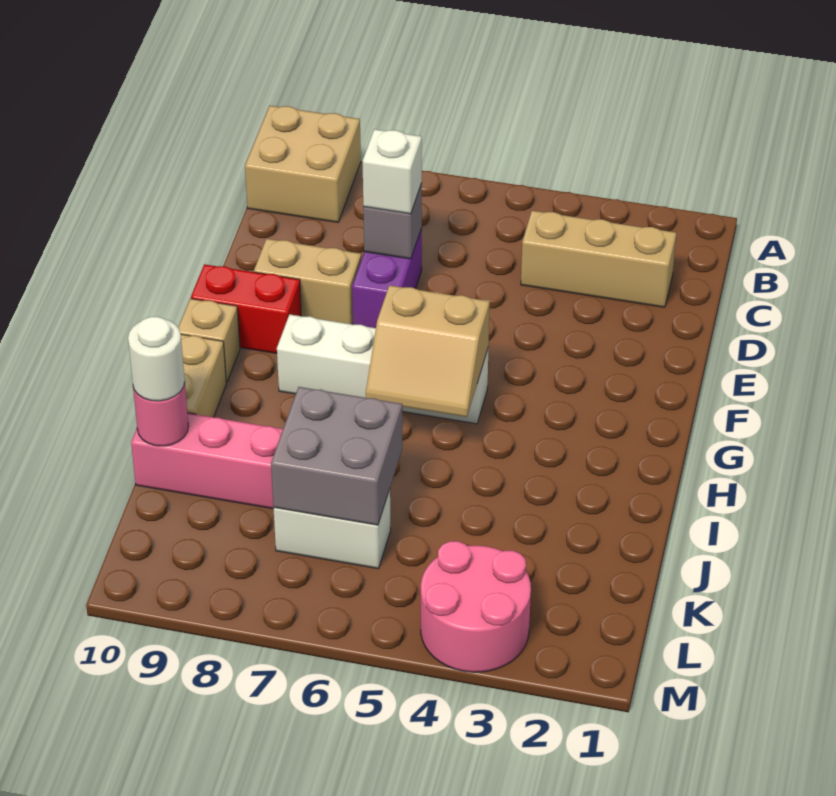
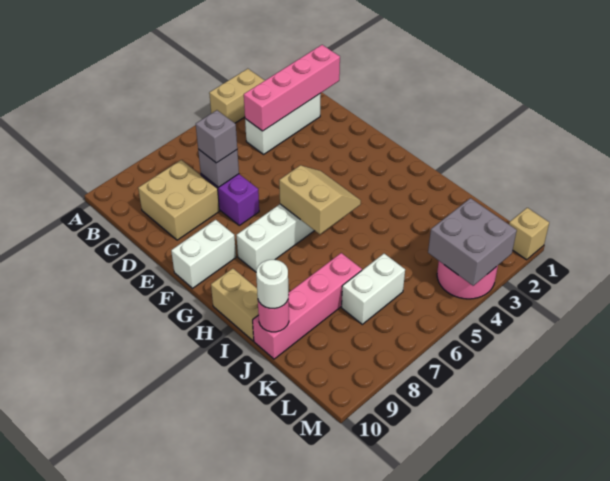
tan brick A9:B10 level 1 -> tan brick C8:D9 level 1
none -> pink brick C1:C4 level 2
tan brick C2:C4 level 1 -> white brick C2:C4 level 1
white brick D7 level 3 -> grey brick D7 level 3
tan brick E8:E9 level 1 -> tan brick A3:A4 level 1
red brick F9:F10 level 1 -> white brick F9:F10 level 1
tan slope G5:H6 level 2 top G -> tan slope G5:H6 level 2 top 6
tan brick G10 level 1 -> tan brick M1 level 1
grey brick J6:K7 level 2 -> grey brick L3:M4 level 2

